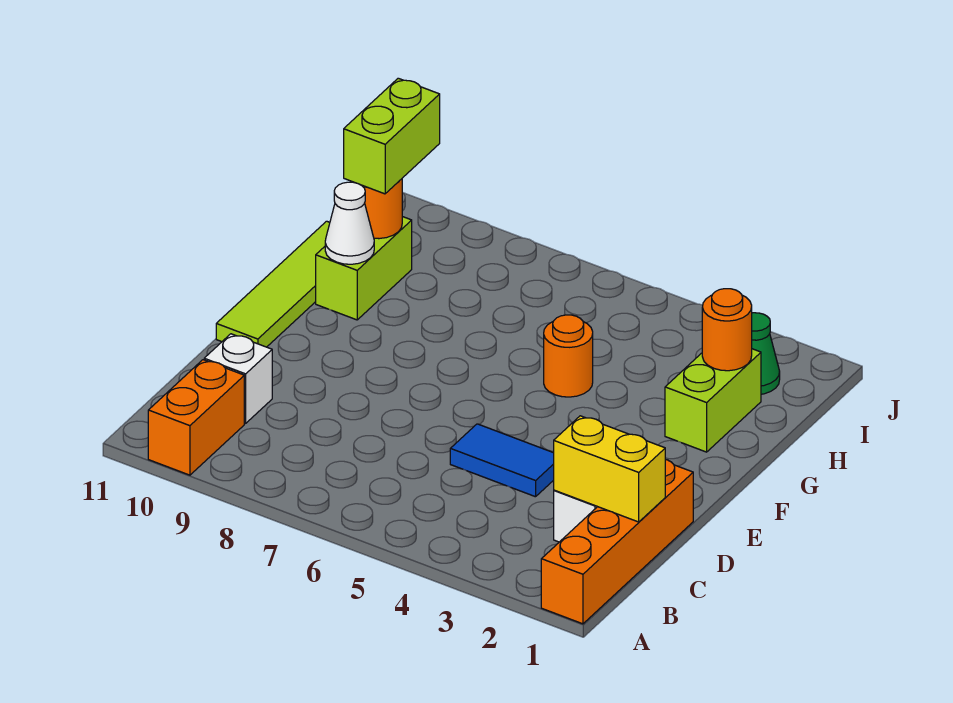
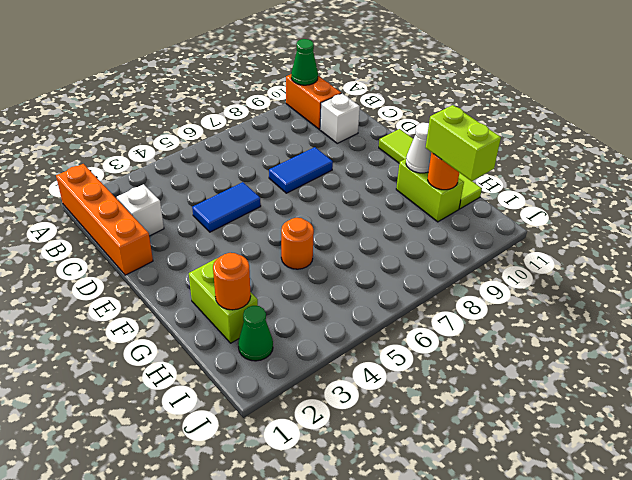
none -> green cone A10 level 2
yellow brick C1:C2 level 2 -> none
none -> blue tile D7:D8 level 1

